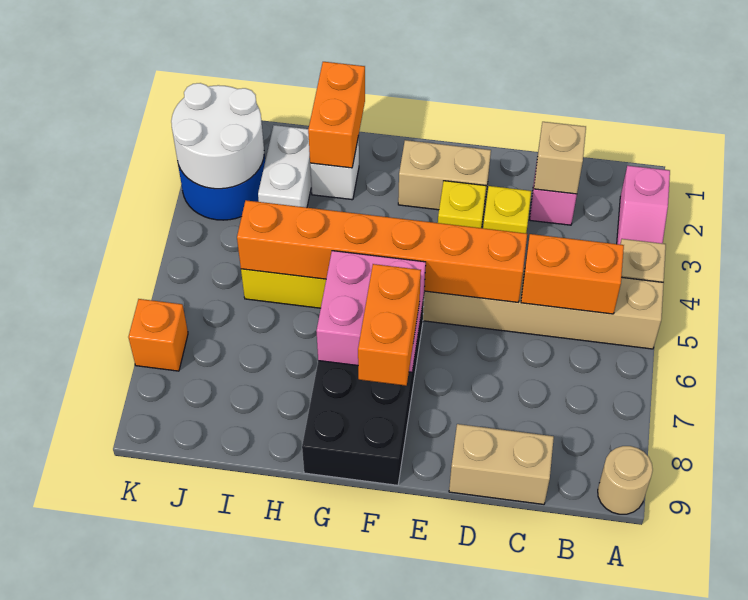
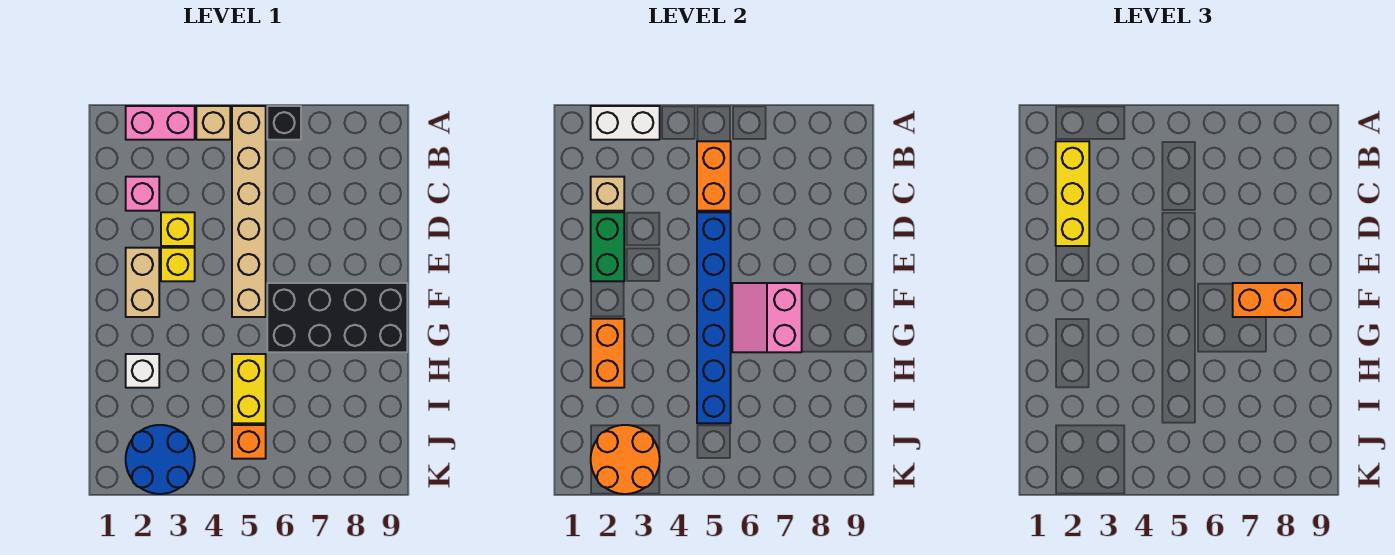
pink slope A2:A3 level 1 top 2 -> pink brick A2:A3 level 1
none -> black brick A6 level 1
tan round brick A9 level 1 -> none
none -> yellow brick B2:D2 level 3
tan brick C9:D9 level 1 -> none
none -> green brick D2:E2 level 2
orange brick D5:I5 level 2 -> blue brick D5:I5 level 2
pink brick F6:G7 level 2 -> pink slope F6:G7 level 2 top 7
orange brick H1:H2 level 2 -> orange brick G2:H2 level 2
white brick I2:I3 level 1 -> white brick A2:A3 level 2
white round brick J2:K3 level 2 -> orange round brick J2:K3 level 2
orange brick K7 level 1 -> orange brick J5 level 1

